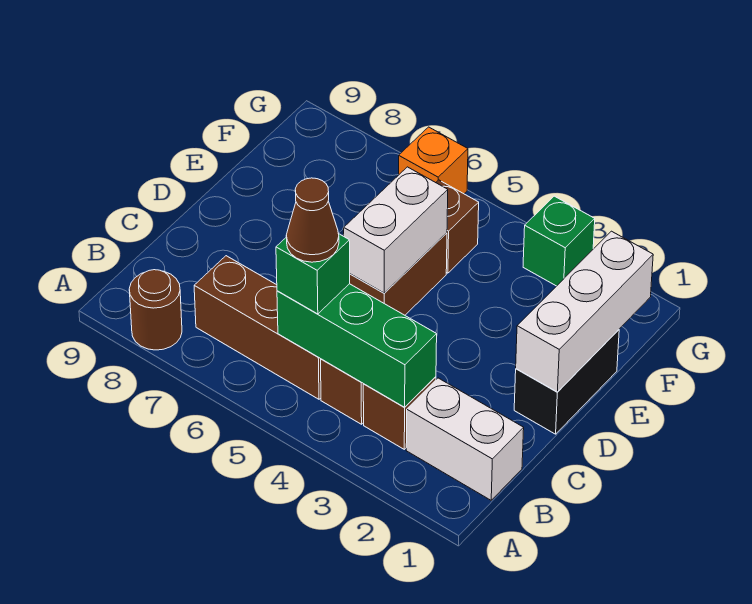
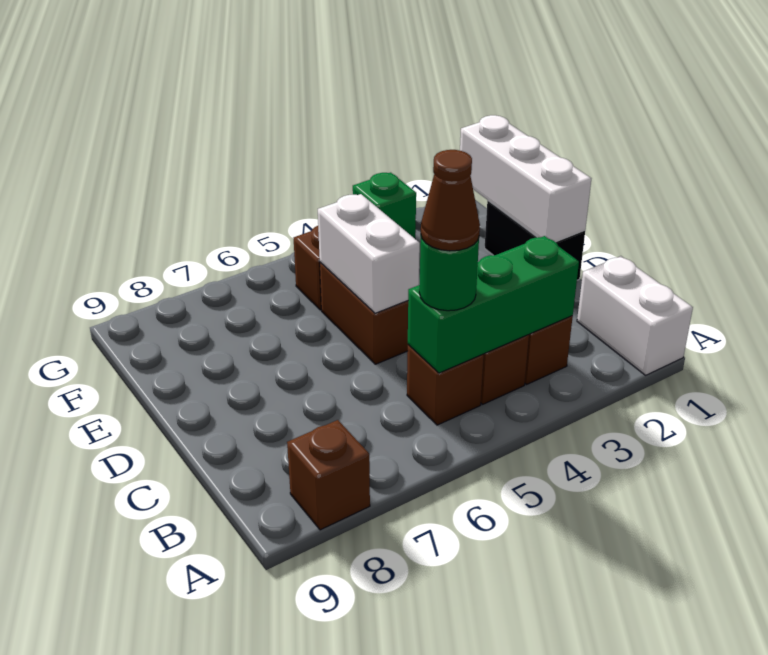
brown round brick A8 level 1 -> brown brick A8 level 1
white brick B1:B2 level 1 -> white brick A1:B1 level 1
brown brick B5:B7 level 1 -> brown brick B5 level 1
green brick B5 level 3 -> green round brick B5 level 3
orange brick G6 level 1 -> none

